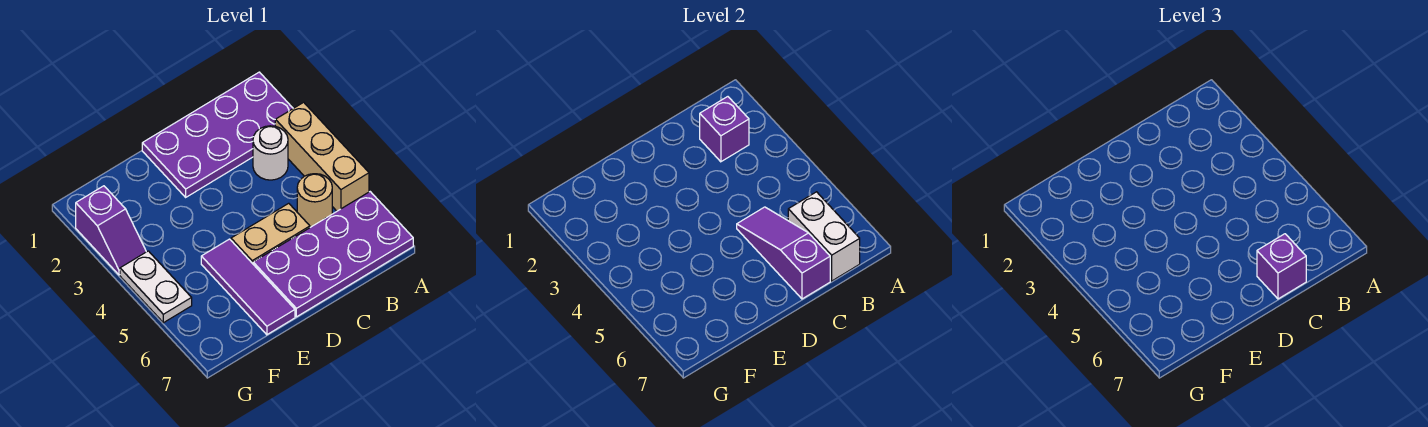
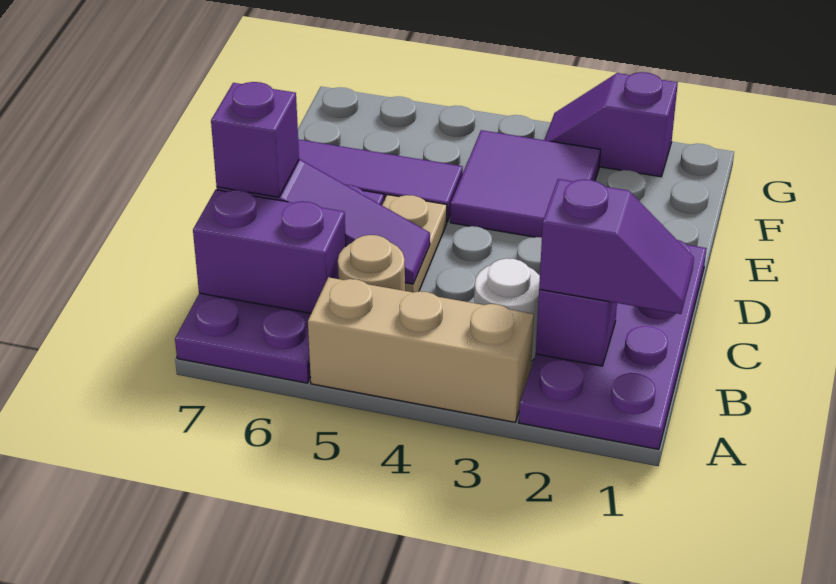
none -> purple slope B1:B2 level 3 top 2
white brick B6:B7 level 2 -> purple brick B6:B7 level 2
none -> purple tile E3:F4 level 1
white plate G4:G5 level 1 -> none

